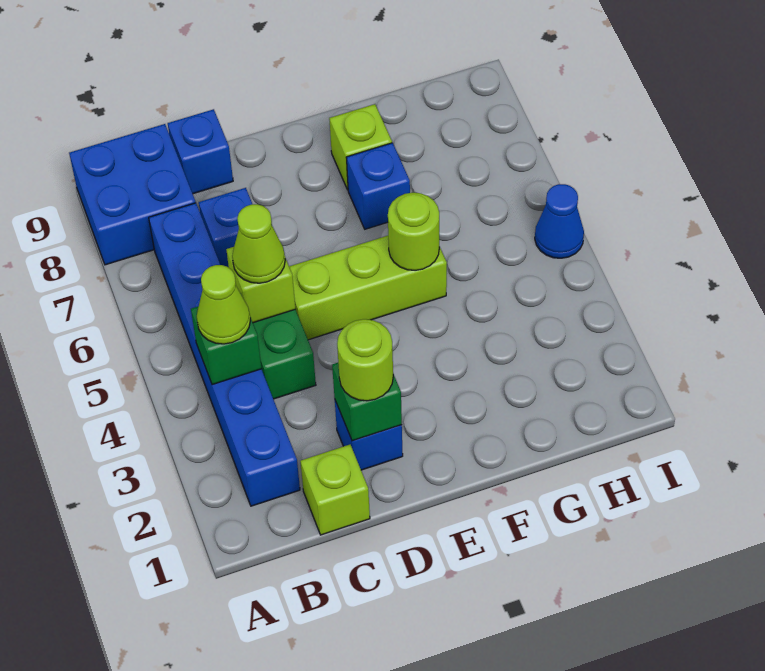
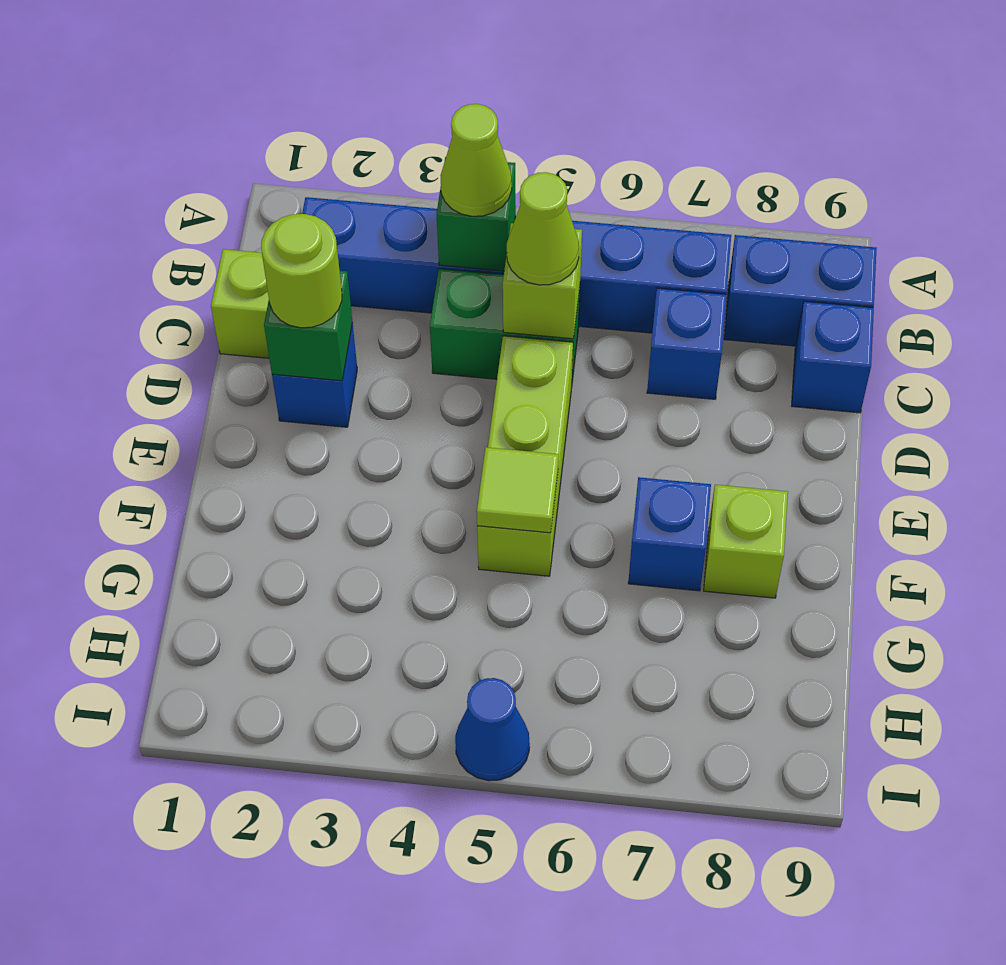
blue brick A8:B9 level 1 -> blue brick B8:B9 level 1
lime round brick F5 level 2 -> lime tile F5 level 2

